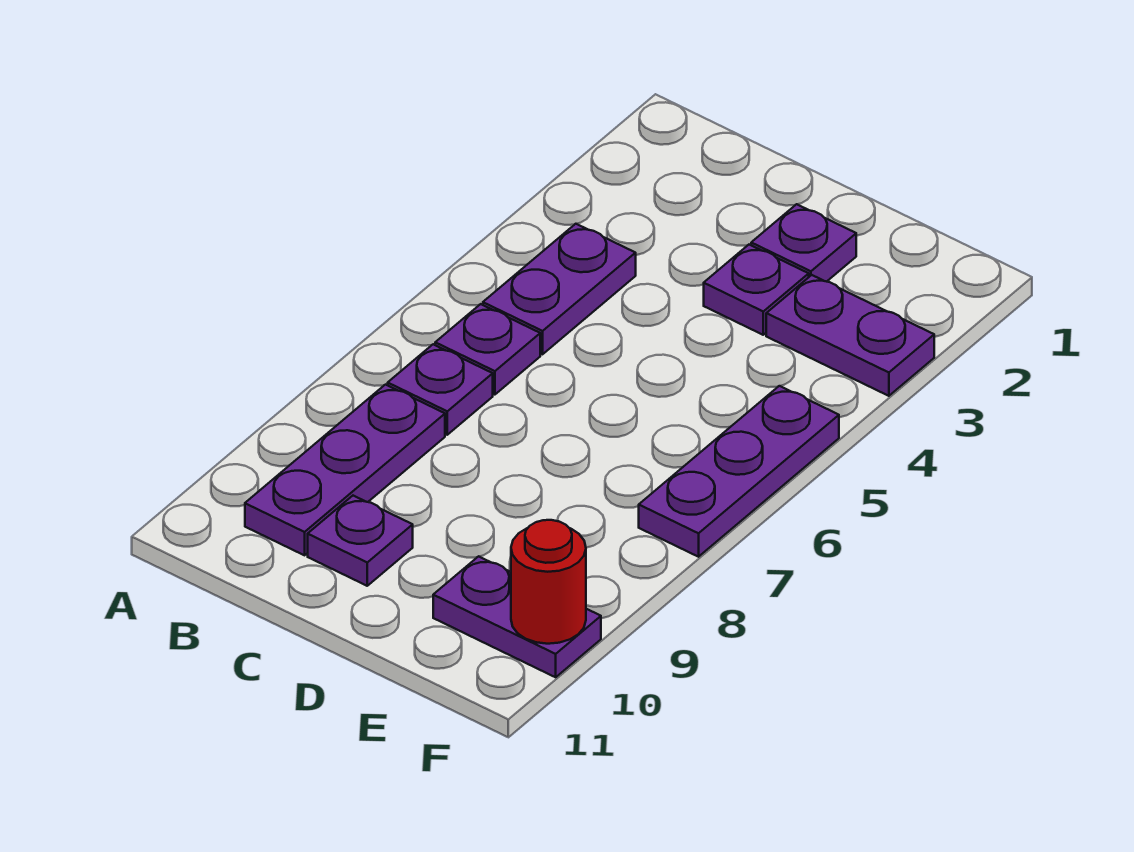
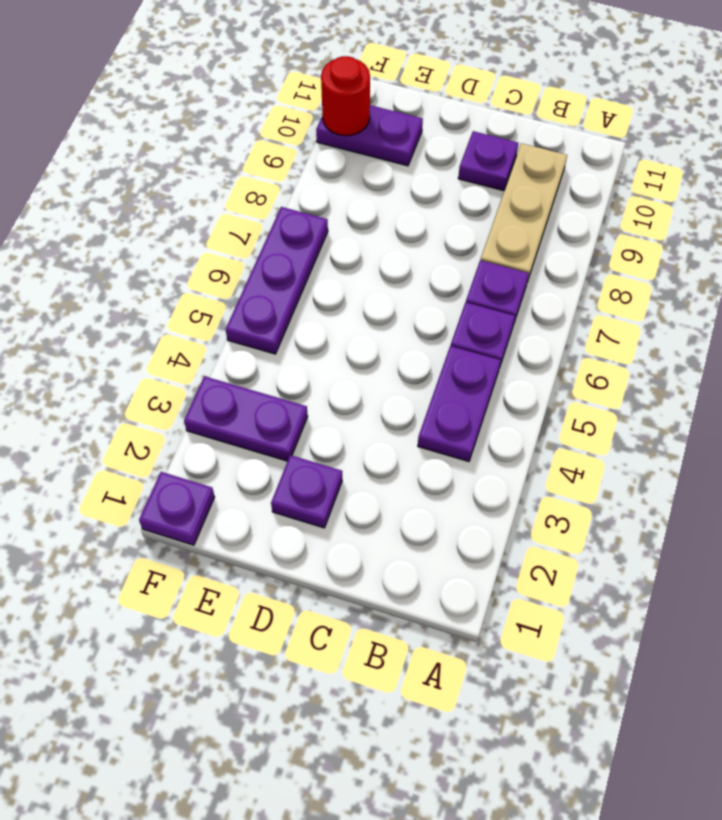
purple plate B8:B10 level 1 -> tan plate B8:B10 level 1
purple plate D3 level 1 -> purple plate F1 level 1

